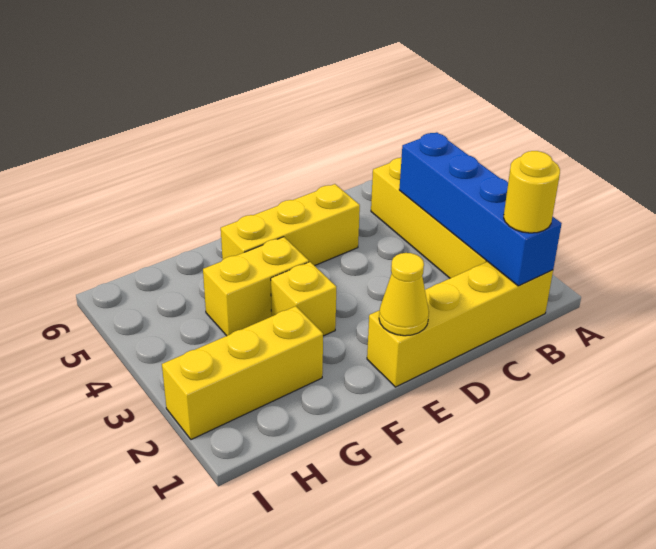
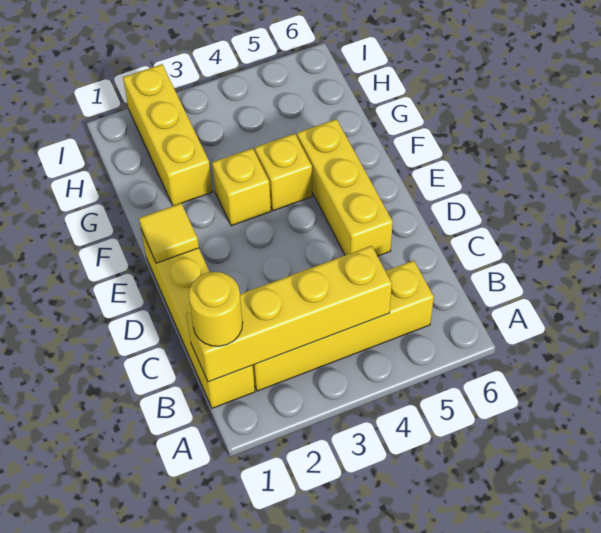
blue brick B1:B4 level 2 -> yellow brick B1:B4 level 2
yellow cone E1 level 2 -> yellow tile E1 level 2
yellow brick F4:G4 level 1 -> yellow brick F4 level 1

